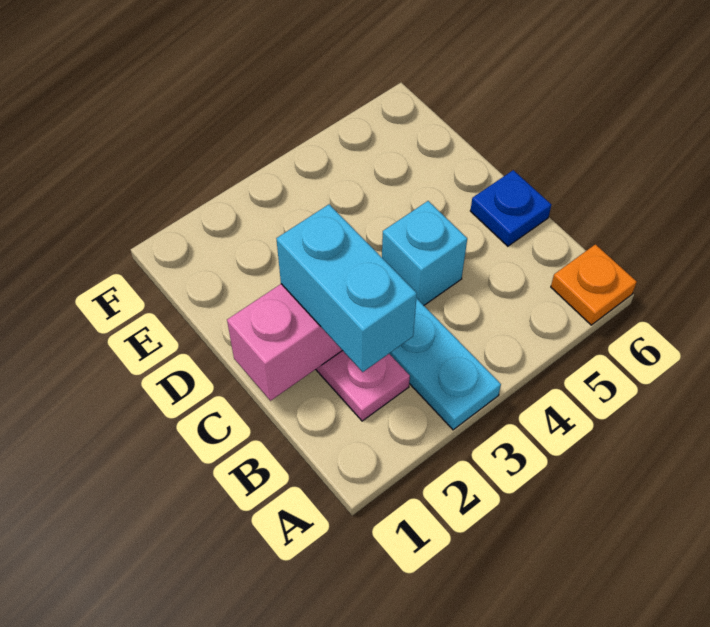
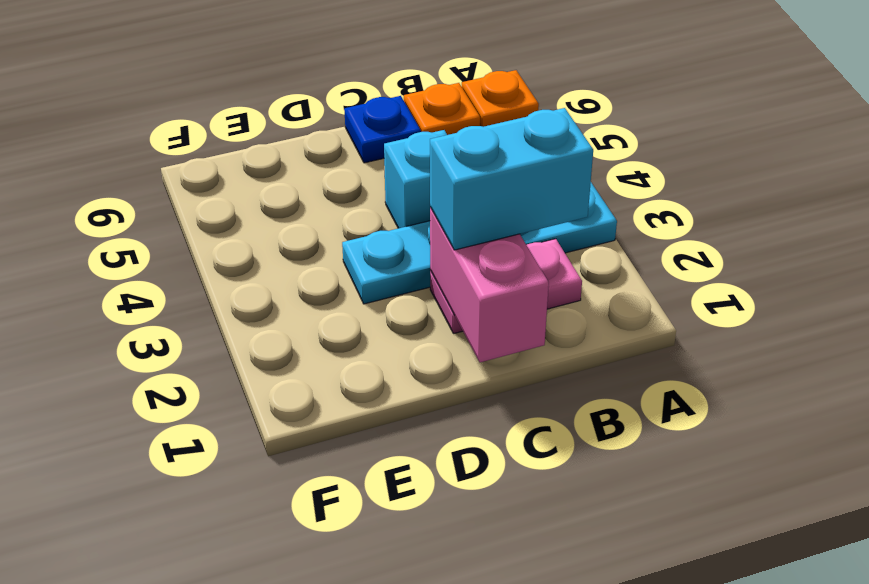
none -> orange plate B6 level 1

